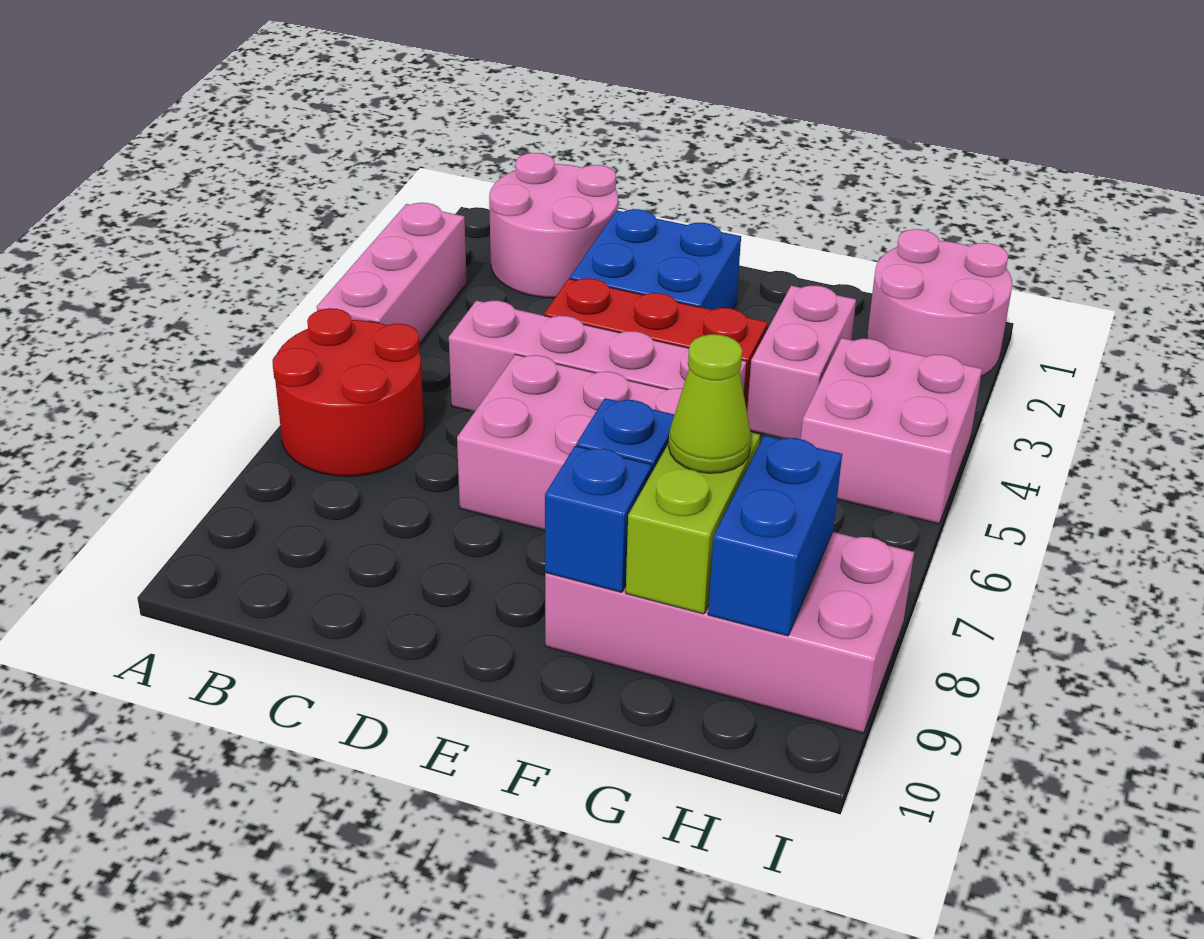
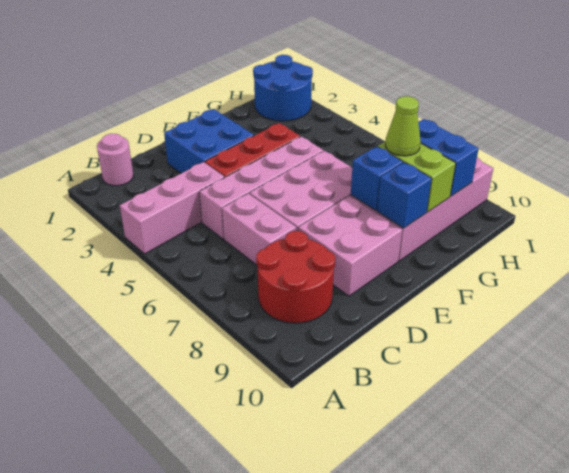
pink brick A3:A5 level 1 -> pink brick A4:C4 level 1
red round brick A6:B7 level 1 -> red round brick B8:C9 level 1
pink round brick B1:C2 level 1 -> pink round brick B1 level 1
pink brick G3:G4 level 1 -> pink brick C6:C7 level 1
pink round brick H1:I2 level 1 -> blue round brick H1:I2 level 1
pink brick H4:I5 level 1 -> pink brick D8:E9 level 1

